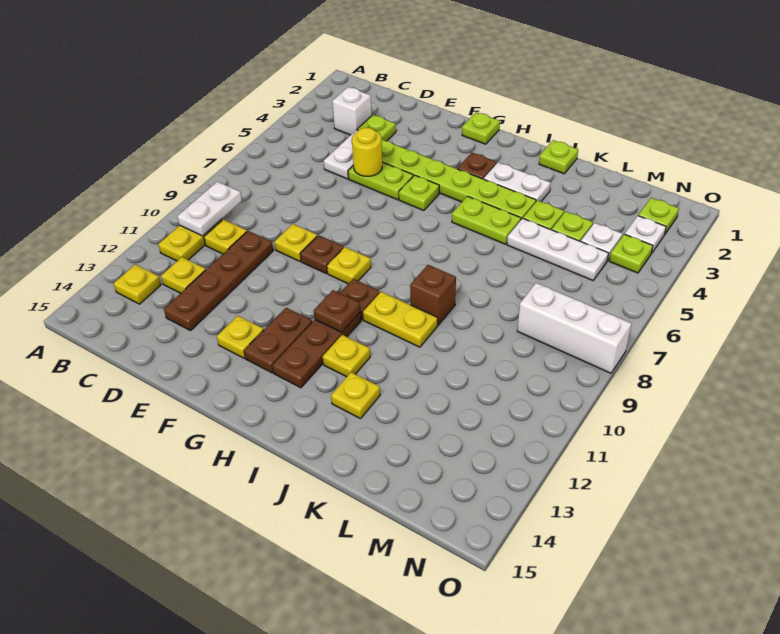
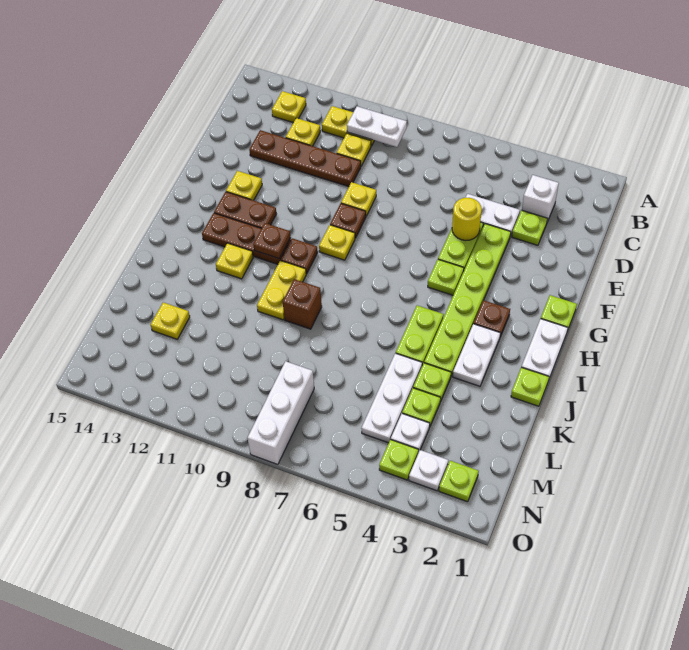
none -> white plate H1:I1 level 1
yellow plate J13 level 1 -> yellow plate L13 level 1

